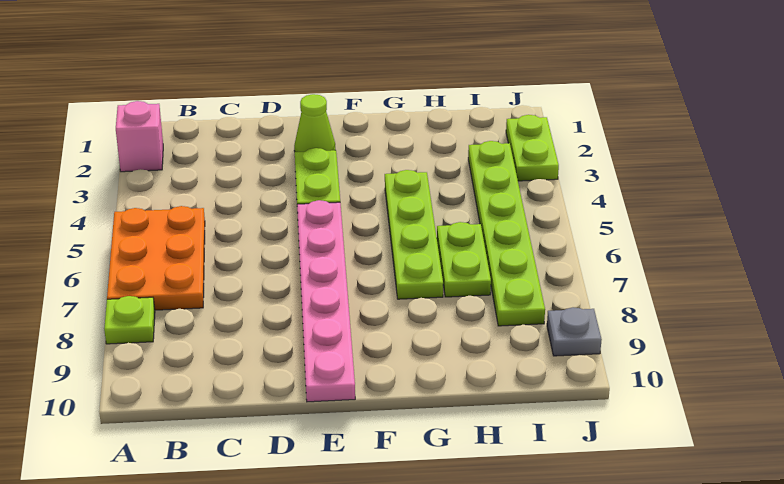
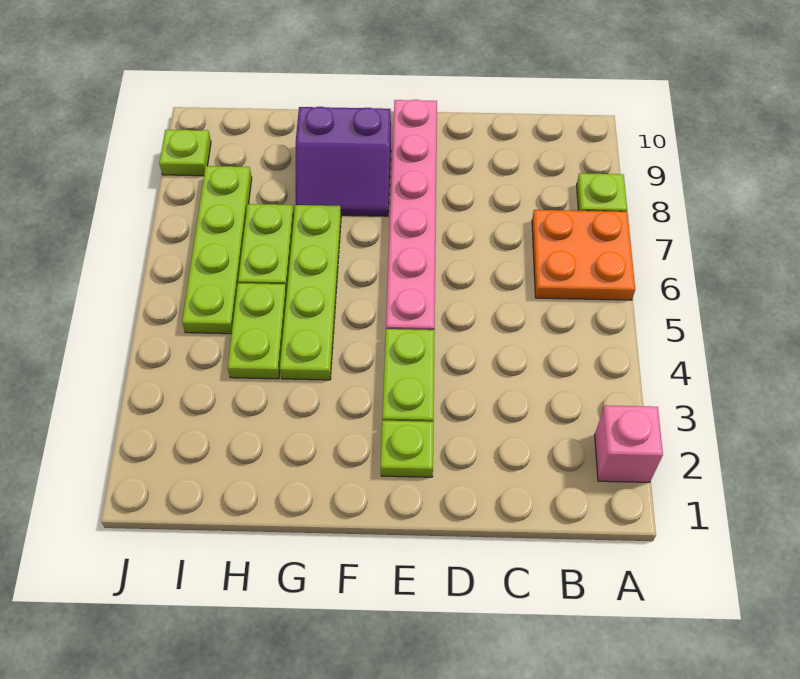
orange plate A5:B7 level 1 -> orange plate A6:B7 level 1
lime cone E2 level 1 -> lime plate E2 level 1
none -> purple slope F8:G9 level 1 top 9
lime plate I3:I8 level 1 -> lime plate I5:I8 level 1
lime plate J2:J3 level 1 -> lime plate H4:H5 level 1
grey plate J9 level 1 -> lime plate J9 level 1

